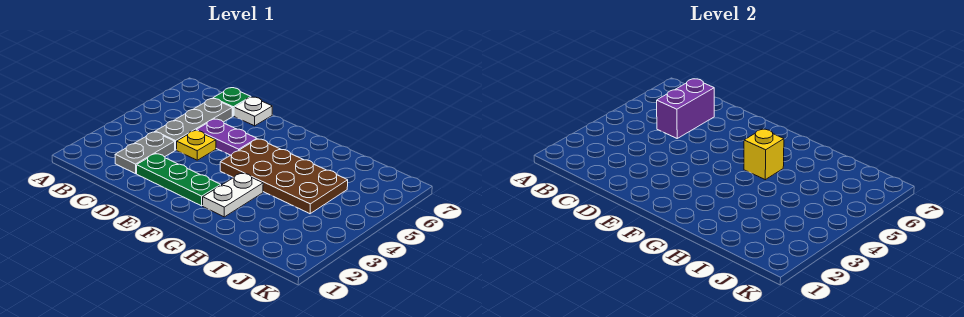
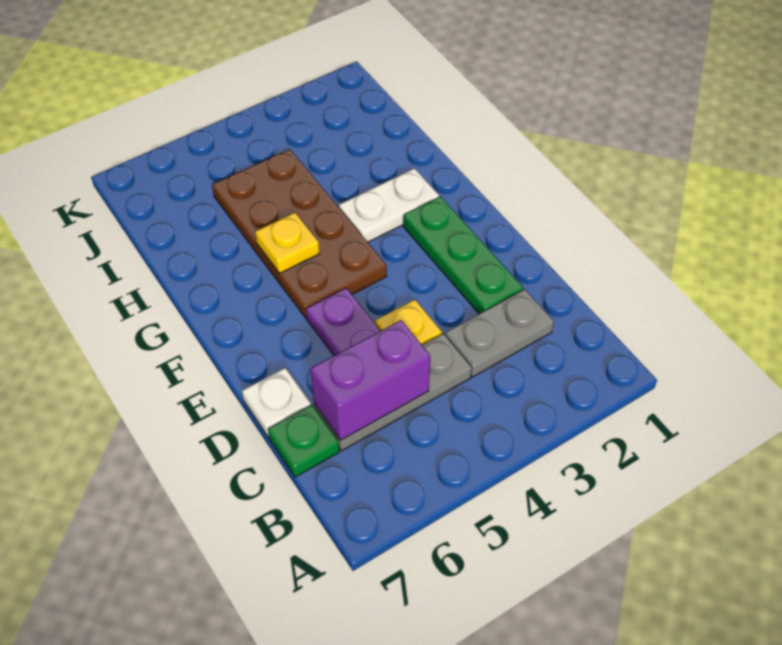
yellow brick G5 level 2 -> yellow plate G5 level 2

